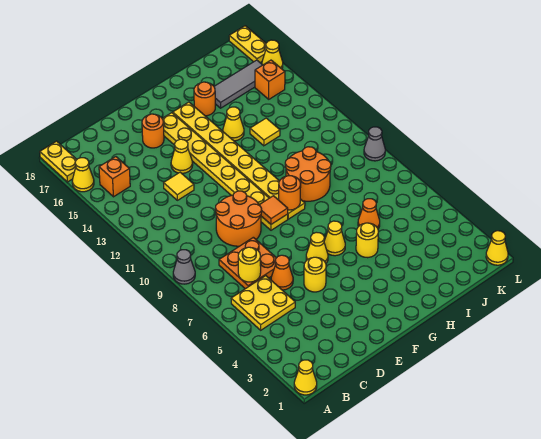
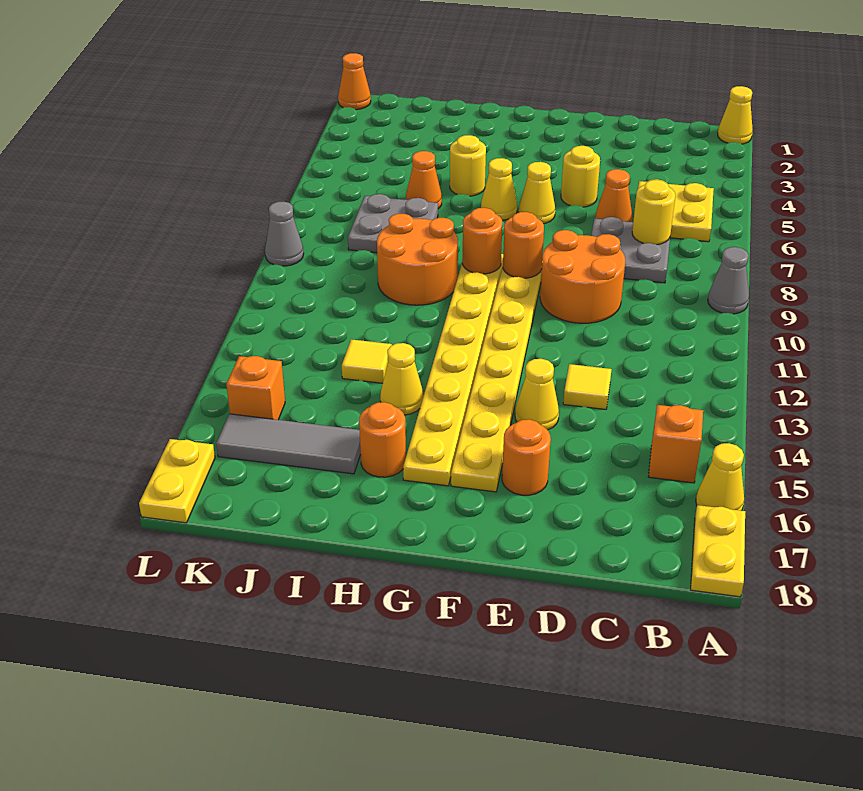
orange plate C7:D8 level 1 -> grey plate C7:D8 level 1
orange tile F9 level 2 -> orange round brick F9 level 2
none -> grey plate I7:J8 level 1
yellow cone L1 level 1 -> orange cone L1 level 1
yellow cone L16 level 1 -> none

